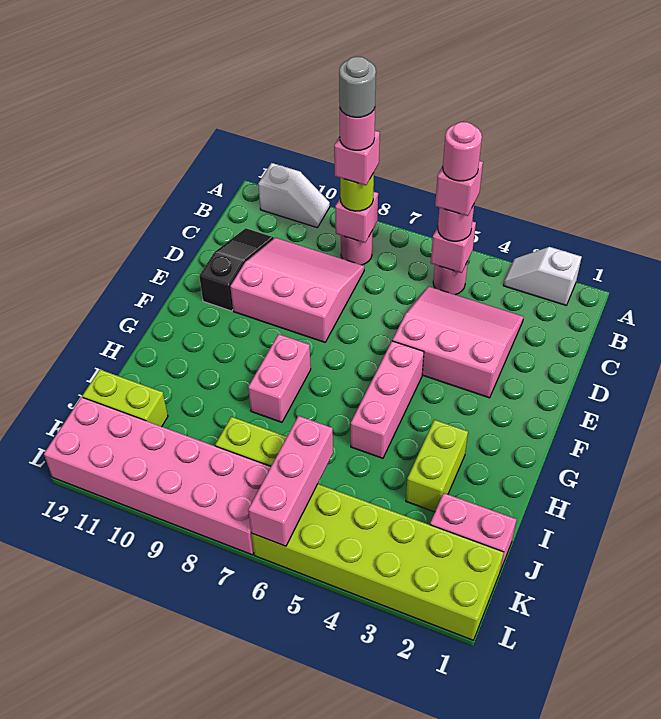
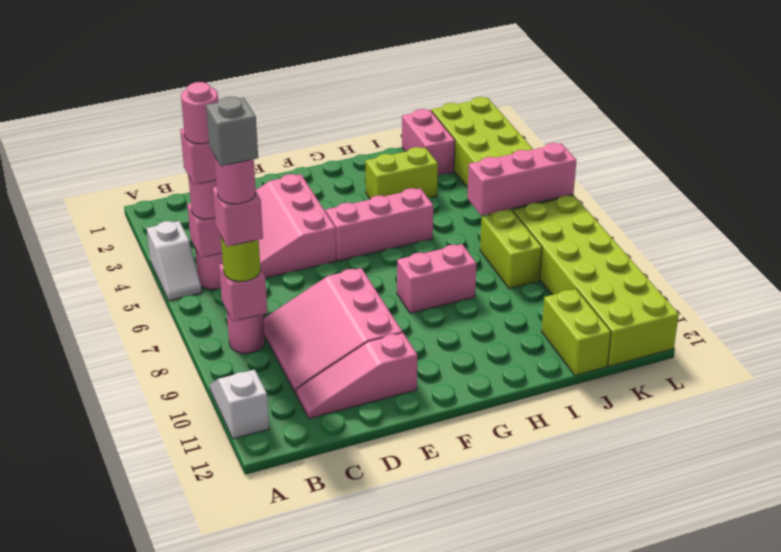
white slope A2:A3 level 1 top 2 -> white slope A4:A5 level 1 top 4
grey round brick B8 level 6 -> grey brick B8 level 6
black slope C11:E11 level 1 top E -> pink slope C11:E11 level 1 top E
pink brick K7:L12 level 1 -> lime brick K7:L12 level 1

